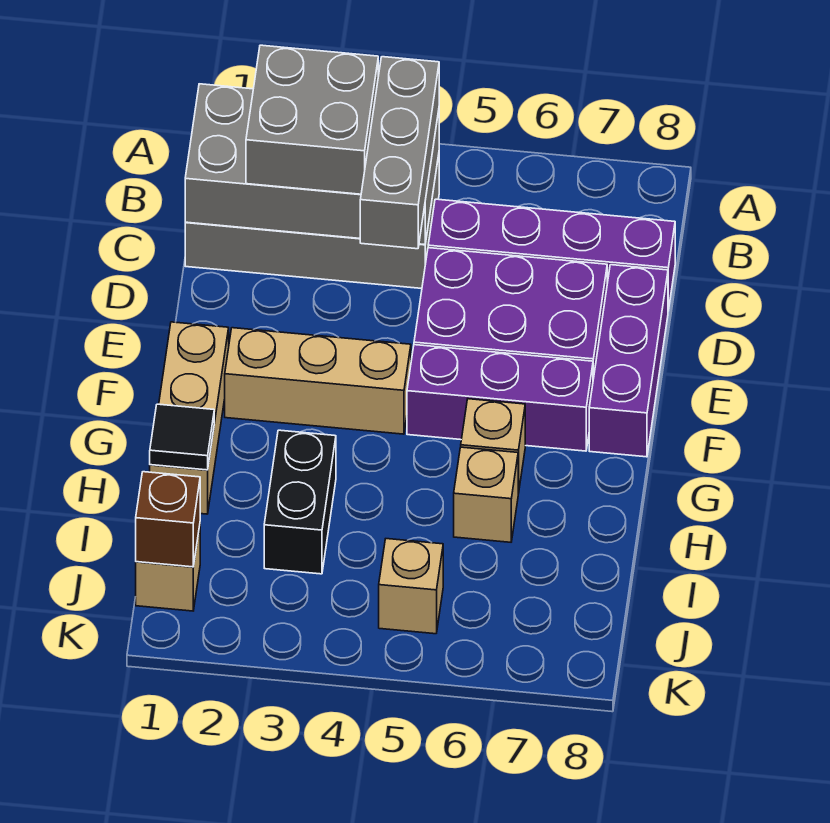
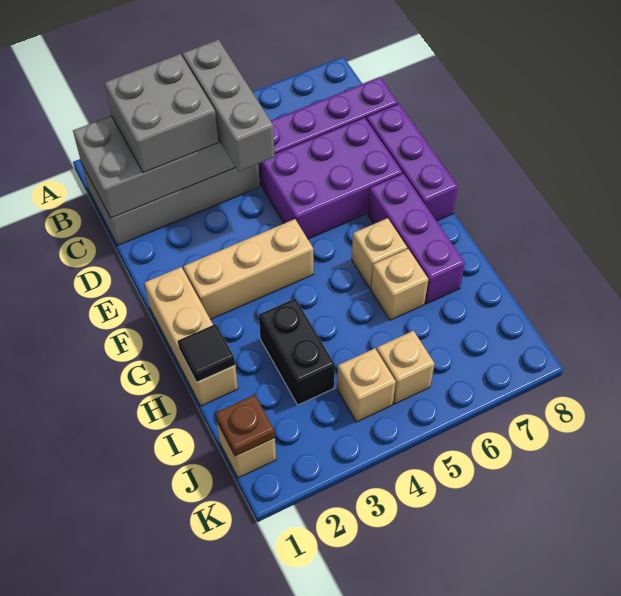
purple brick F5:F7 level 1 -> purple brick F7:H7 level 1
brown brick J1 level 2 -> brown plate J1 level 2
none -> tan brick J4 level 1

